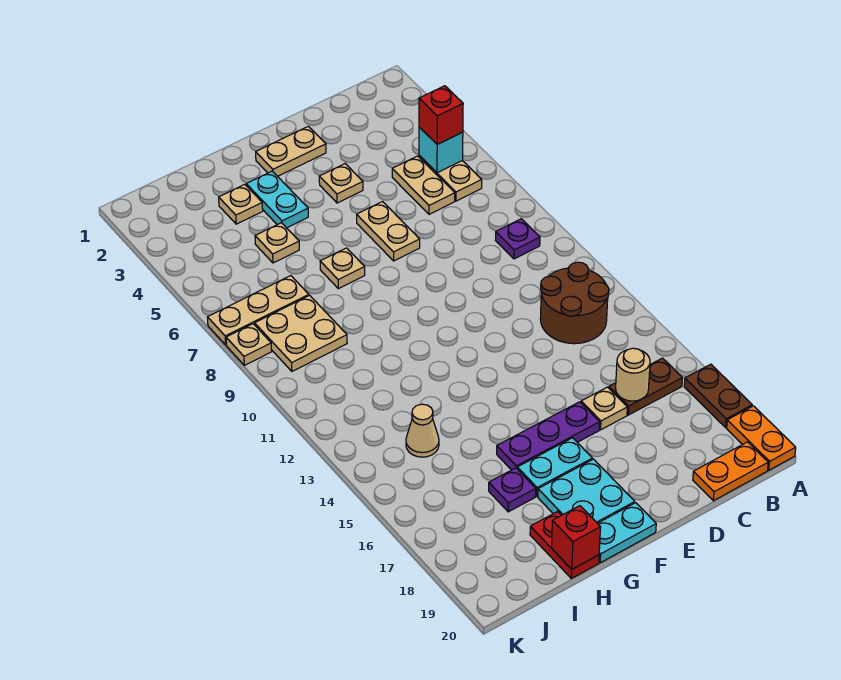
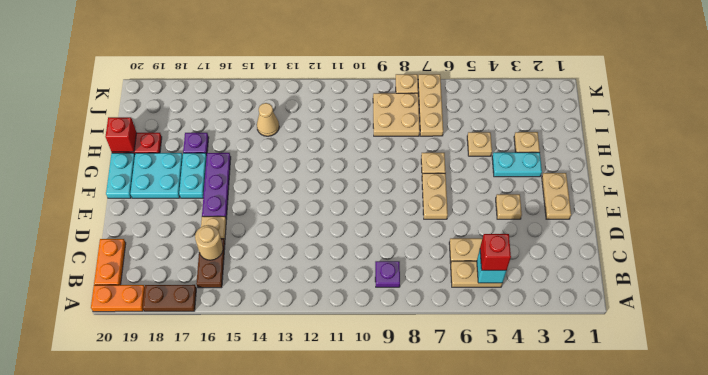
brown round brick B12:C13 level 1 -> none
tan plate E6:E7 level 1 -> tan plate E7:F7 level 1

